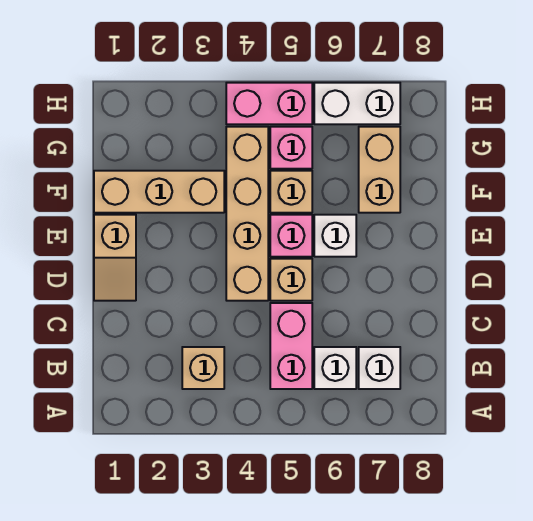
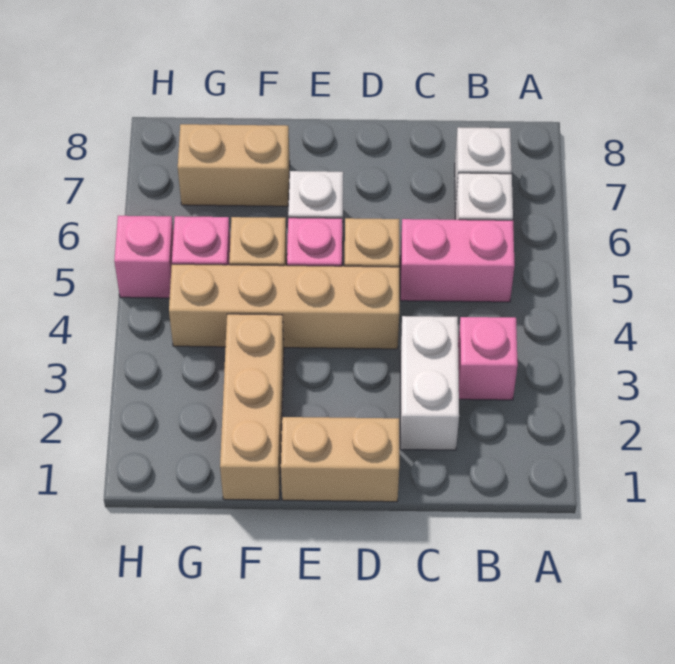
tan brick B3 level 1 -> pink brick B3 level 1
tan slope D1:E1 level 1 top E -> tan brick D1:E1 level 1
pink brick H4:H5 level 1 -> pink brick H5 level 1
white brick H6:H7 level 1 -> white brick C2:C3 level 1

